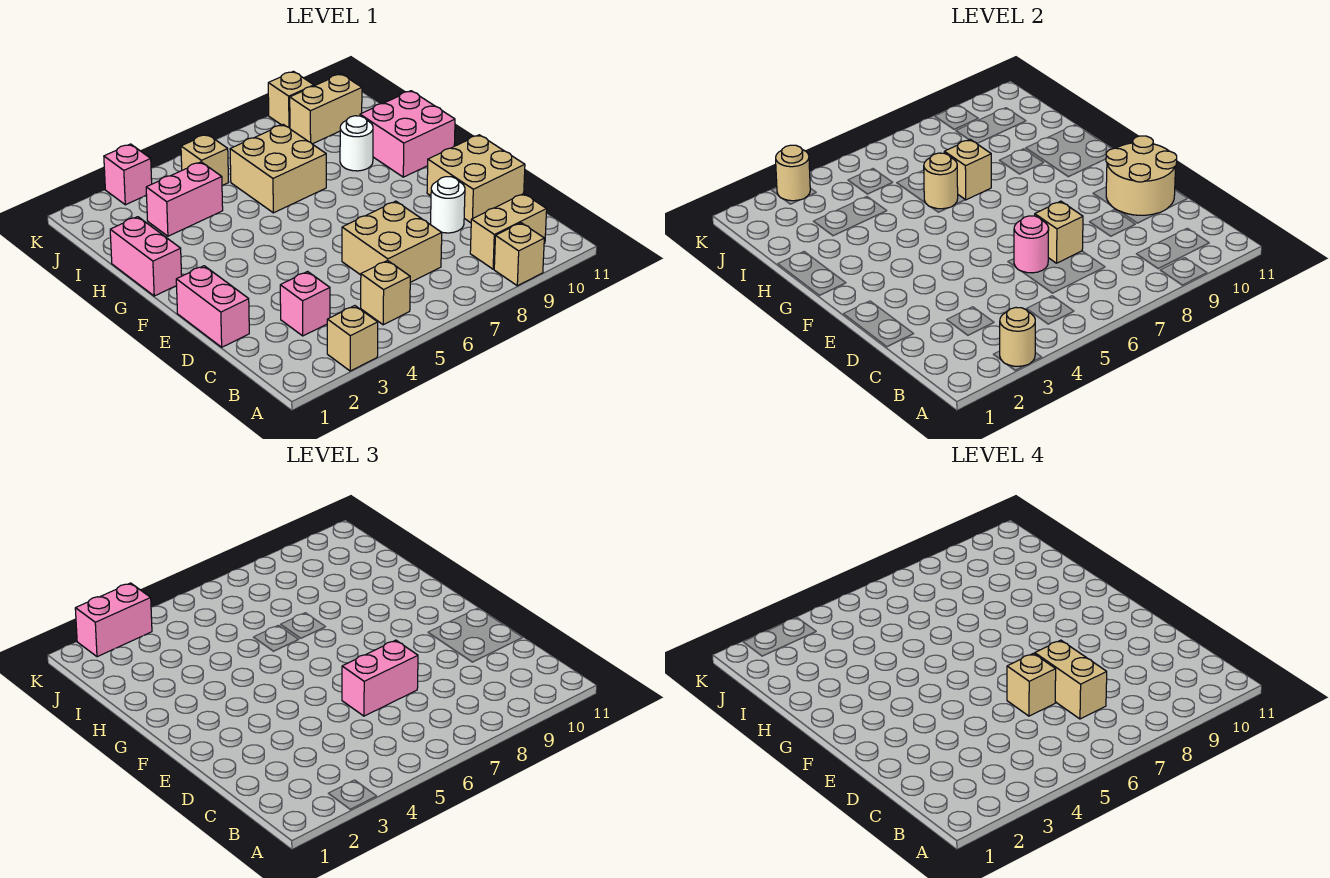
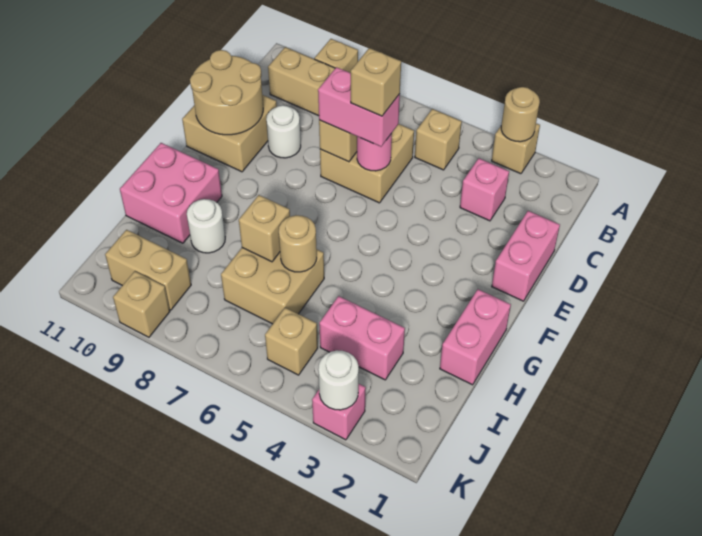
tan brick C7:D7 level 4 -> none
pink brick K2:K3 level 3 -> none
tan round brick K3 level 2 -> white round brick K3 level 2

